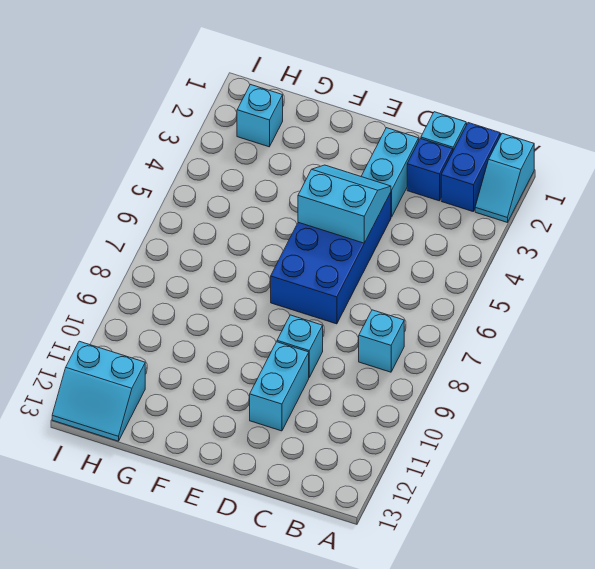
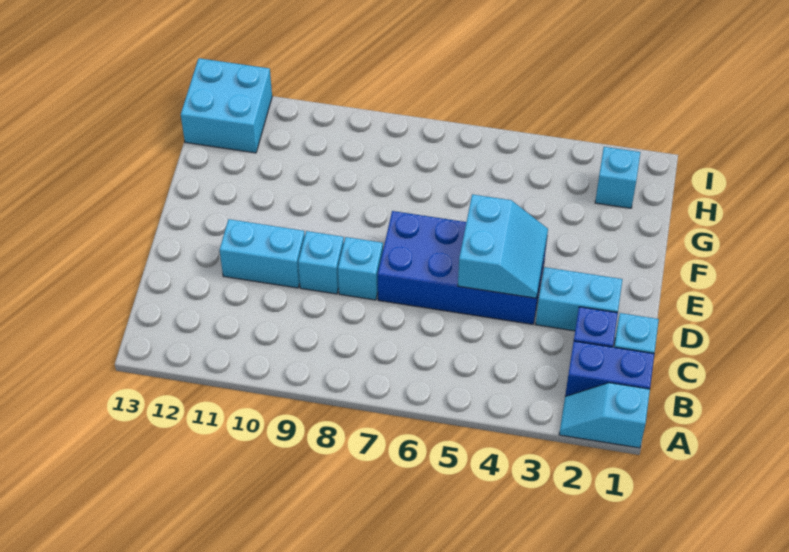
cyan brick B8 level 1 -> cyan brick D8 level 1
cyan slope H12:I13 level 1 top 12 -> cyan brick H12:I13 level 1

